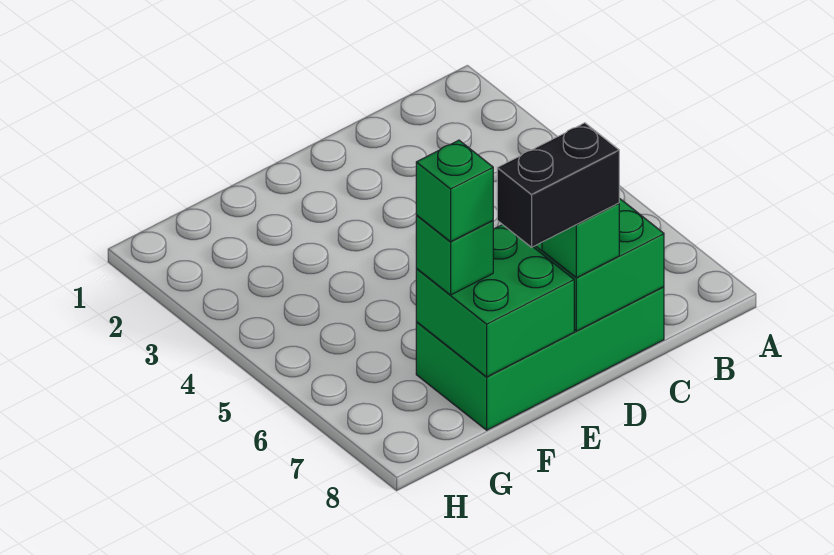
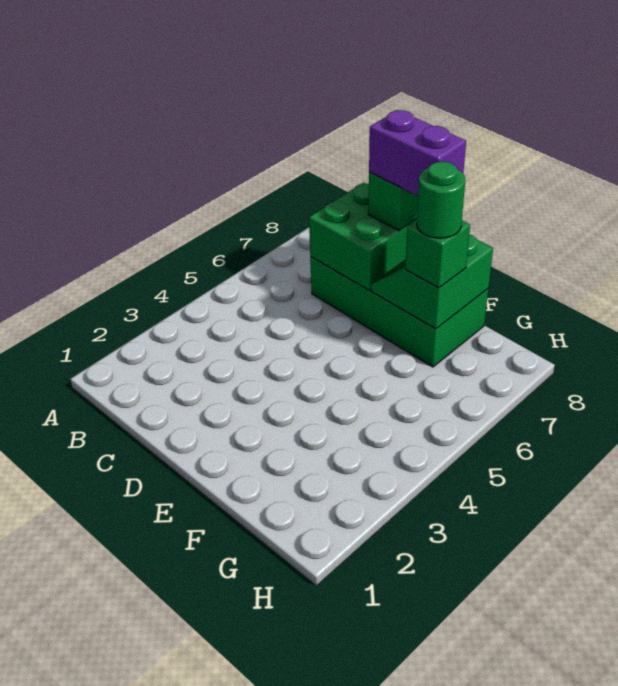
black brick D8:E8 level 4 -> purple brick D8:E8 level 4
green brick E7:F8 level 2 -> green slope E7:F8 level 2 top F
green brick F7 level 4 -> green round brick F7 level 4

